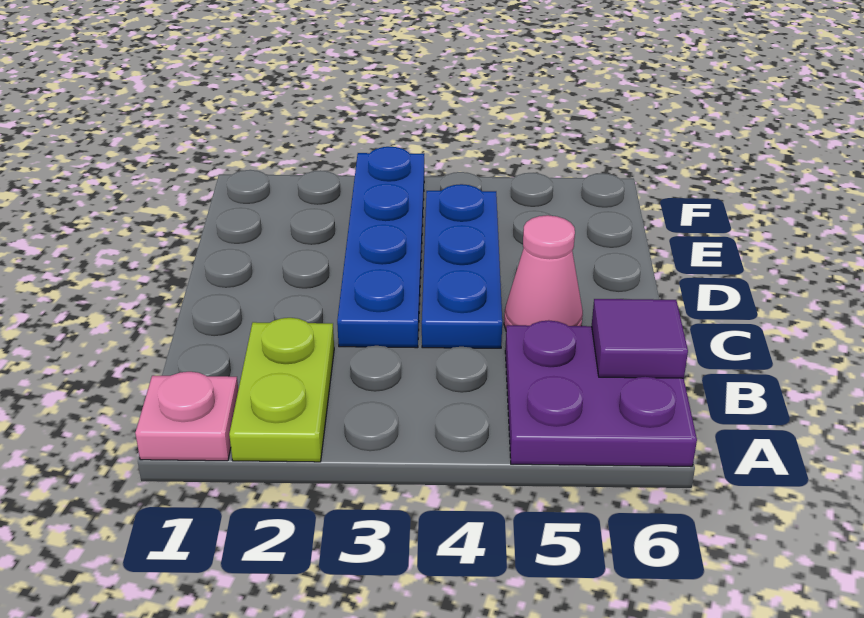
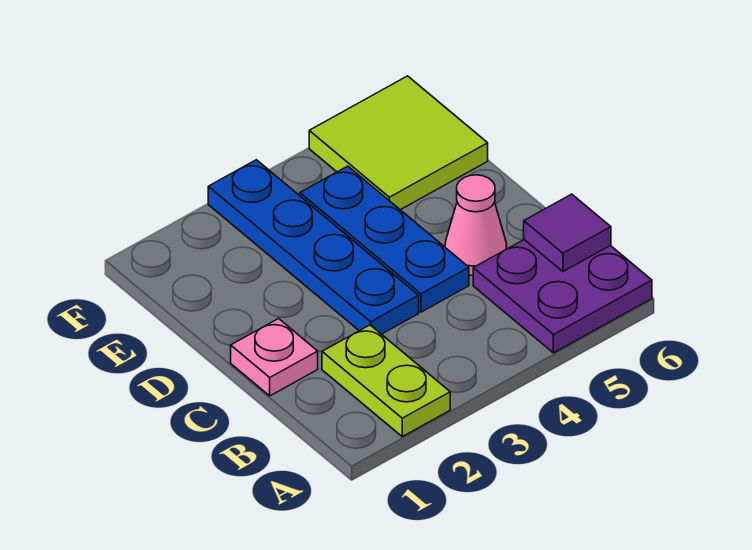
pink plate A1 level 1 -> pink plate C1 level 1
none -> lime tile E5:F6 level 1

